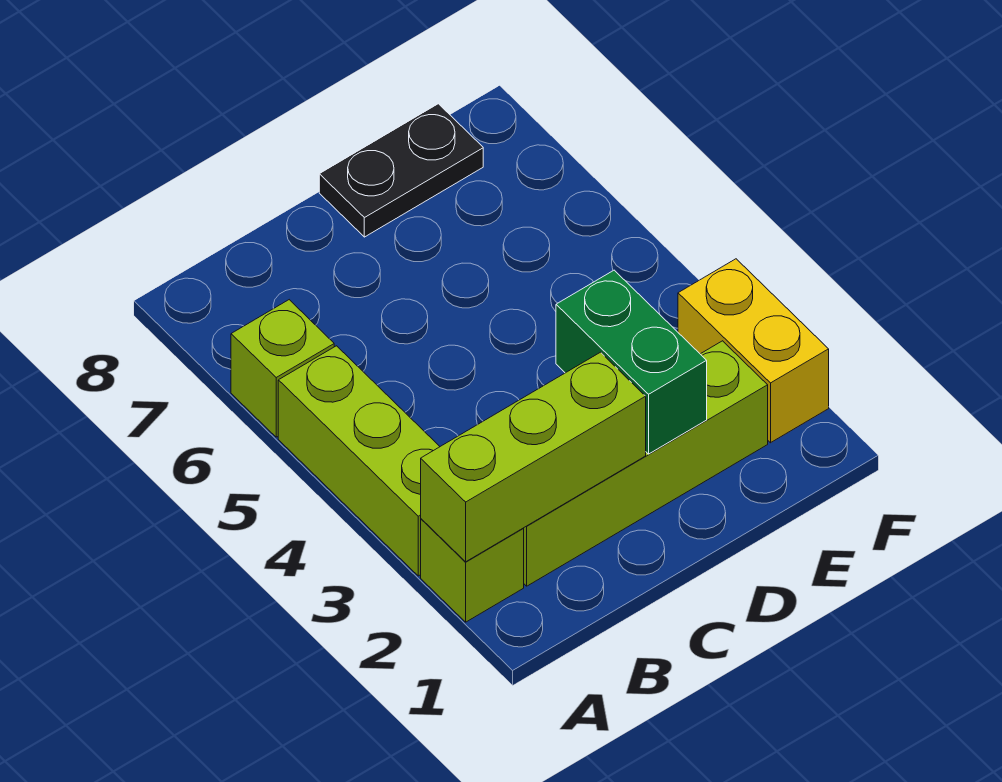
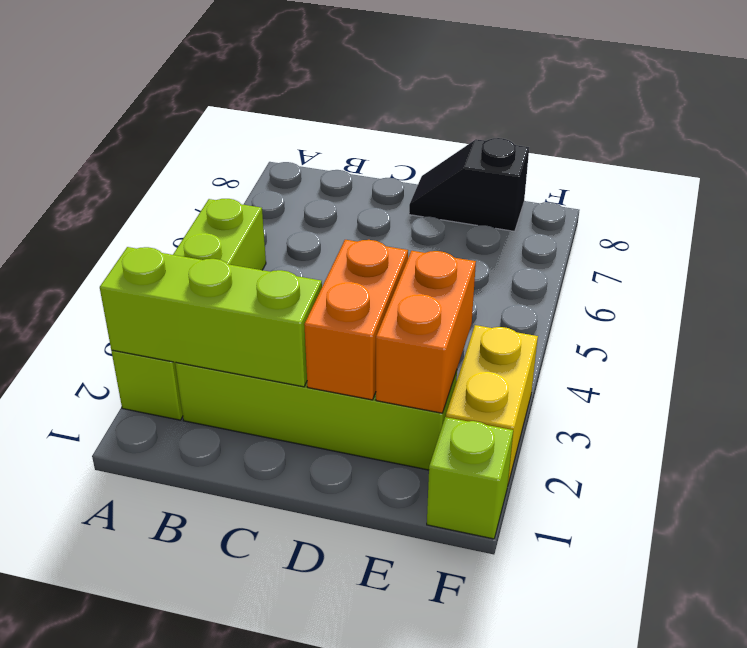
lime brick A6 level 1 -> lime brick F1 level 1
green brick D2:D3 level 2 -> orange brick D2:D3 level 2
black plate D8:E8 level 1 -> black slope D8:E8 level 1 top E
none -> orange brick E2:E3 level 2

